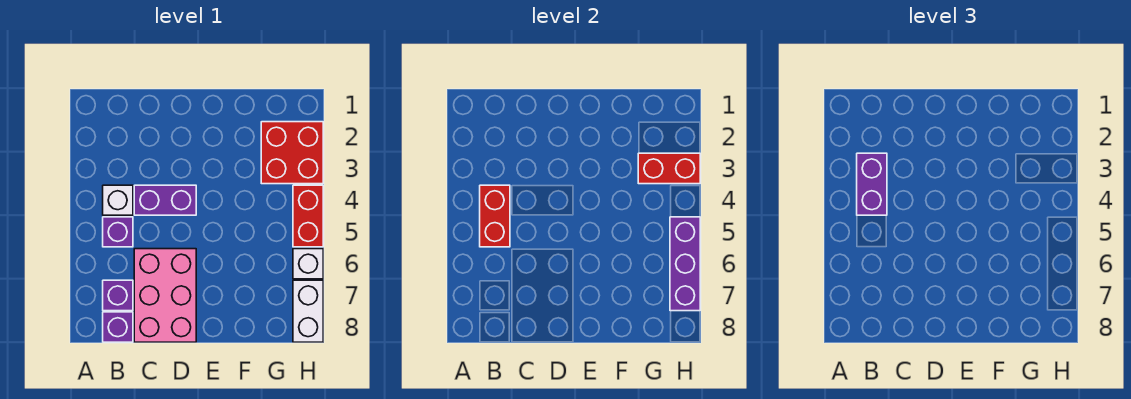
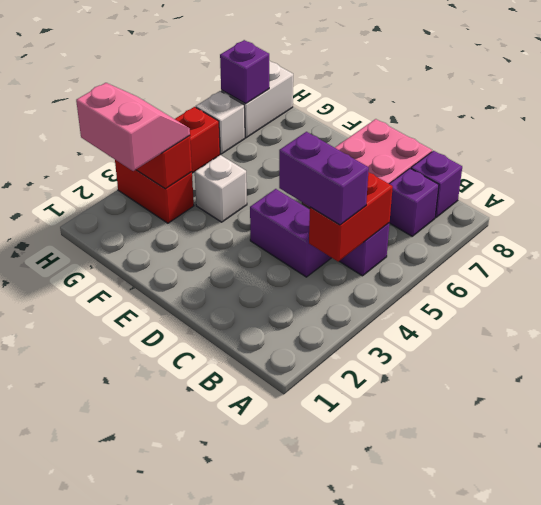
purple brick B3:B4 level 3 -> purple brick B4:C4 level 3
white brick B4 level 1 -> white brick F4 level 1
red brick G2:H3 level 1 -> red brick G3:H3 level 1
none -> pink slope G2:H3 level 3 top 2
purple brick H5:H7 level 2 -> purple brick H7 level 2

